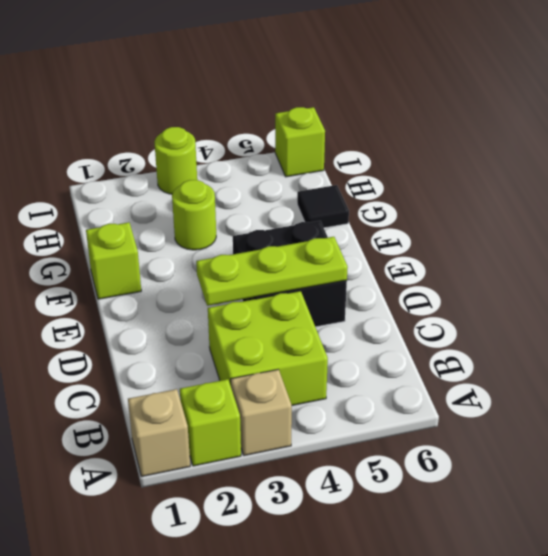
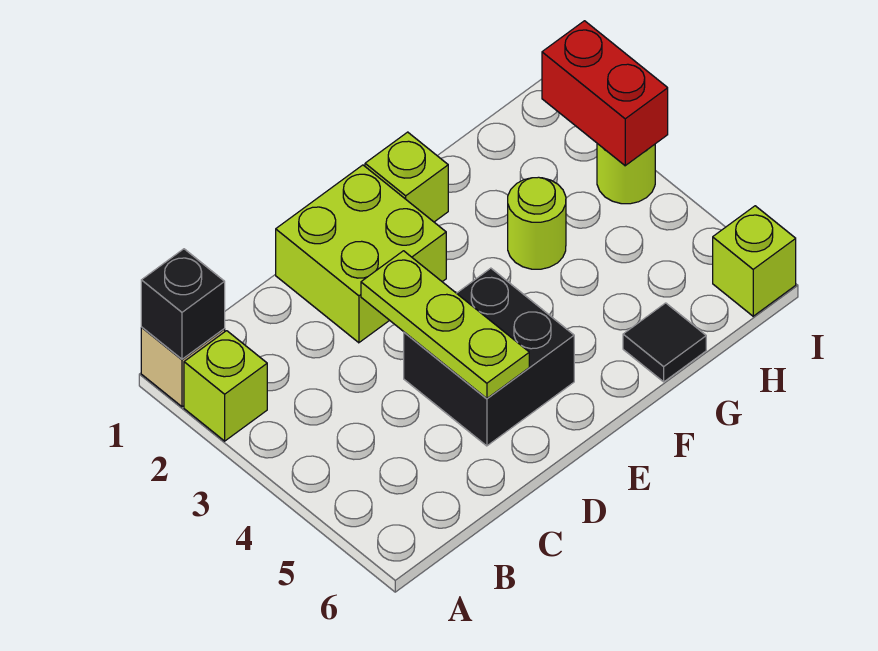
none -> black brick A1 level 2
tan brick A3 level 1 -> none
lime brick B3:C4 level 1 -> lime brick D1:E2 level 1
none -> red brick I2:I3 level 2

